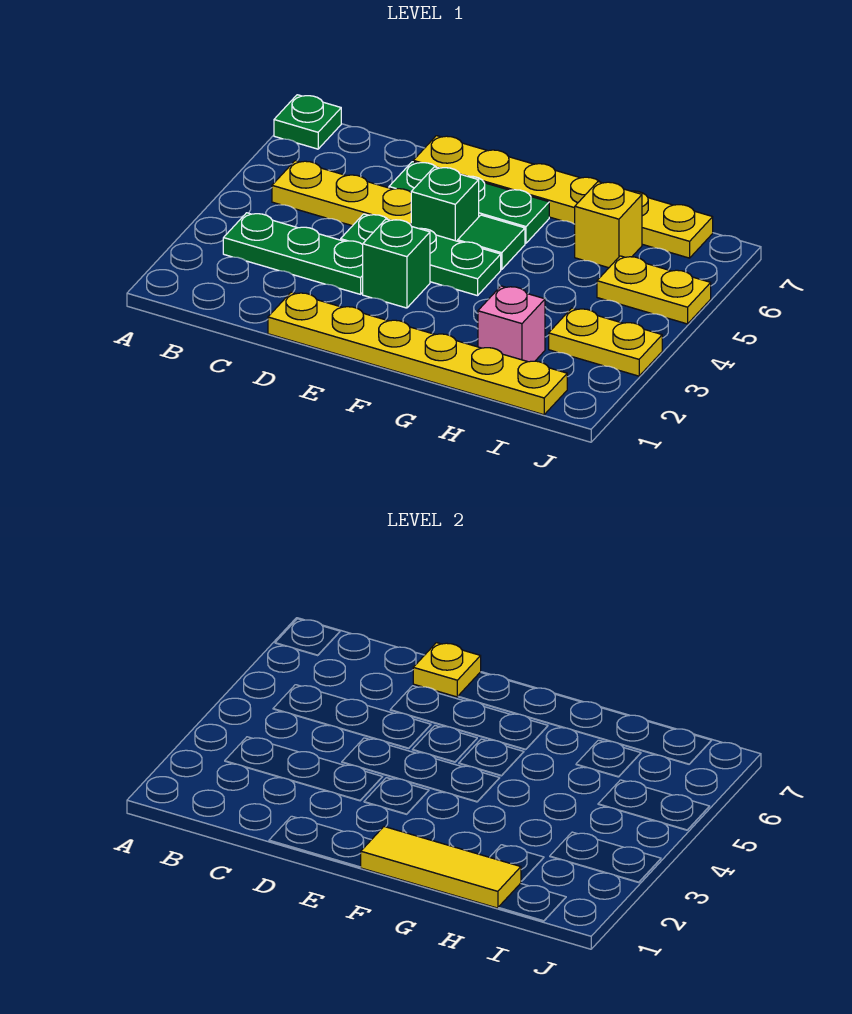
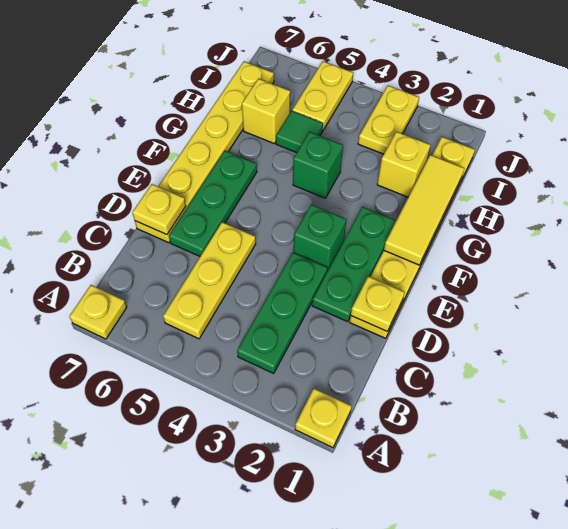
none -> yellow plate A1 level 1
green plate A7 level 1 -> yellow plate A7 level 1
none -> yellow plate D1 level 2
green plate D4:F4 level 1 -> green plate D2:F2 level 1
green brick E5 level 1 -> green brick G4 level 1
green tile F5 level 1 -> green tile H5 level 1
pink brick H2 level 1 -> yellow brick H2 level 1

